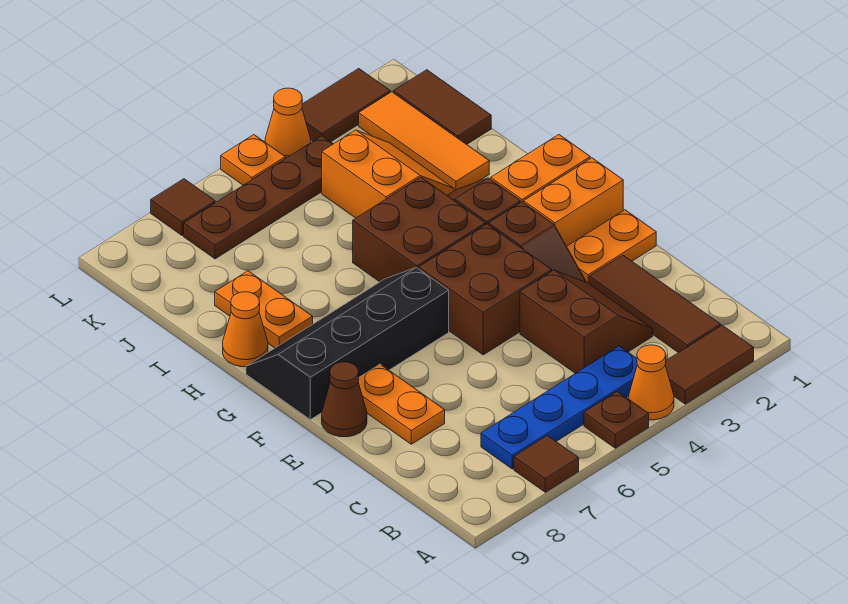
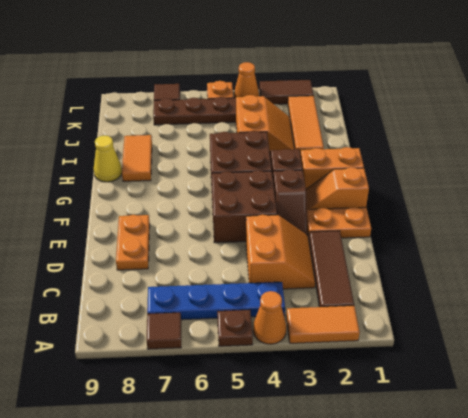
brown tile A2:A3 level 1 -> orange tile A2:A3 level 1
brown slope C3:D4 level 1 top 4 -> orange slope C3:D4 level 1 top 4
brown cone E9 level 1 -> none
orange brick F1:F2 level 1 -> orange slope F1:F2 level 1 top 1
black slope F6:G9 level 1 top F -> none
orange plate H8:I8 level 1 -> orange tile H8:I8 level 1
orange cone H9 level 1 -> yellow cone H9 level 1
brown tile J1:K1 level 1 -> none

